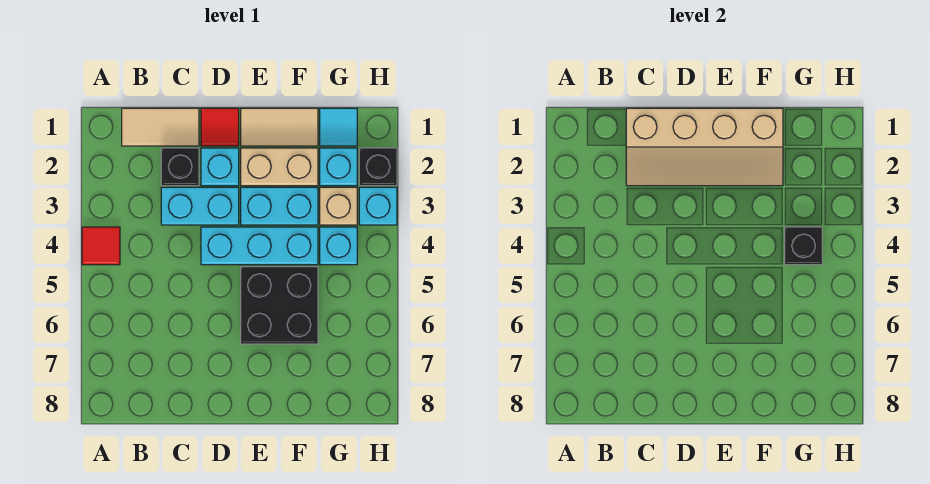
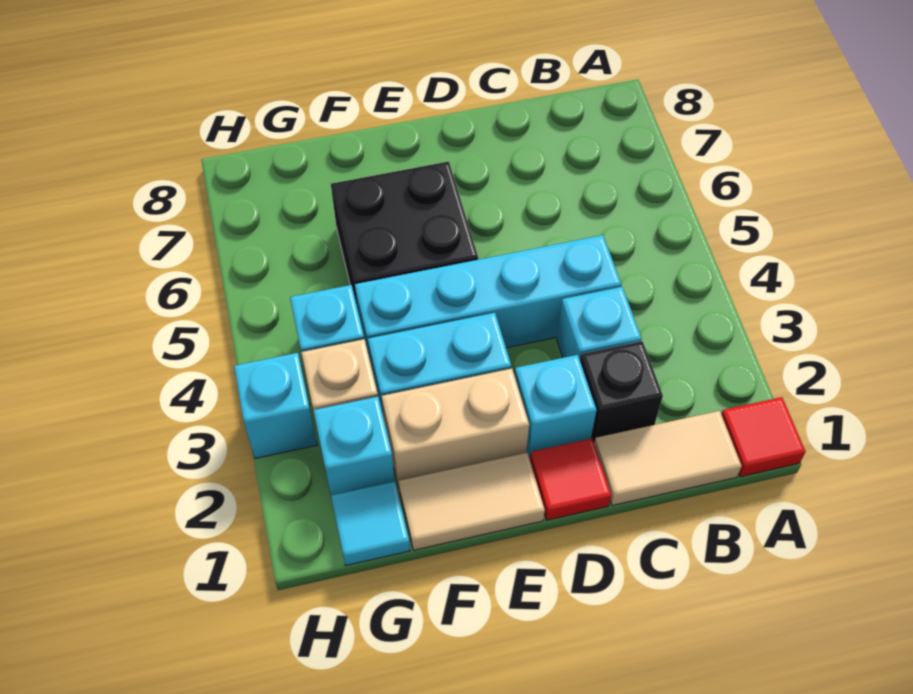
red tile A4 level 1 -> red tile A1 level 1
tan slope C1:F2 level 2 top 1 -> none
cyan brick C3:D3 level 1 -> cyan brick C3 level 1
cyan brick D4:F4 level 1 -> cyan brick C4:F4 level 1
black brick G4 level 2 -> none
black brick H2 level 1 -> none

